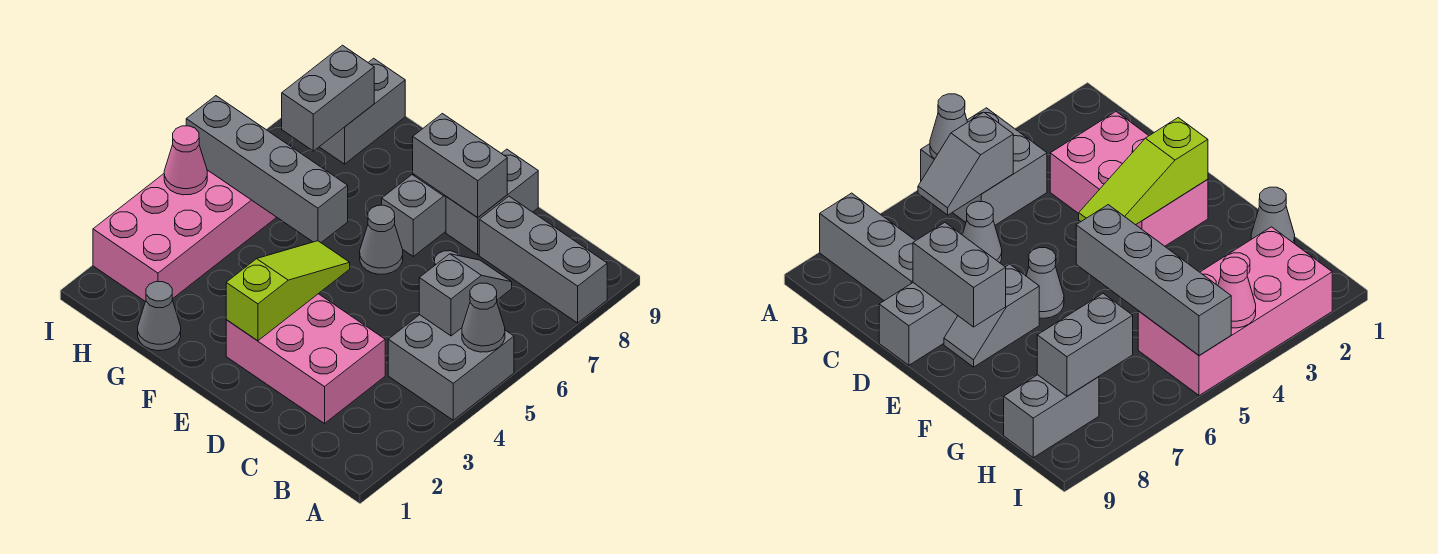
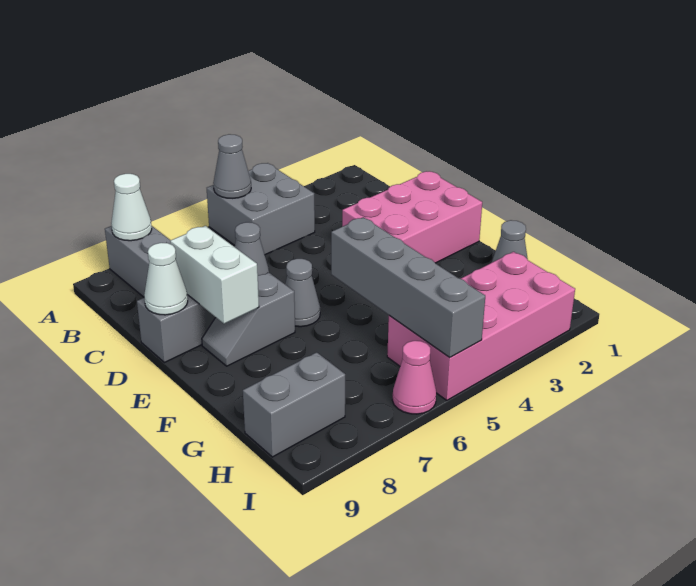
none -> white cone A8 level 2
grey slope B5:B6 level 2 top 5 -> none
pink brick C2:E3 level 1 -> pink brick D1:E3 level 1
grey brick D8:E8 level 2 -> white brick D8:E8 level 2
none -> white cone D9 level 2
lime slope E2:E4 level 2 top 2 -> none
grey brick H7:H8 level 2 -> none
pink cone I4 level 2 -> pink cone I6 level 1

